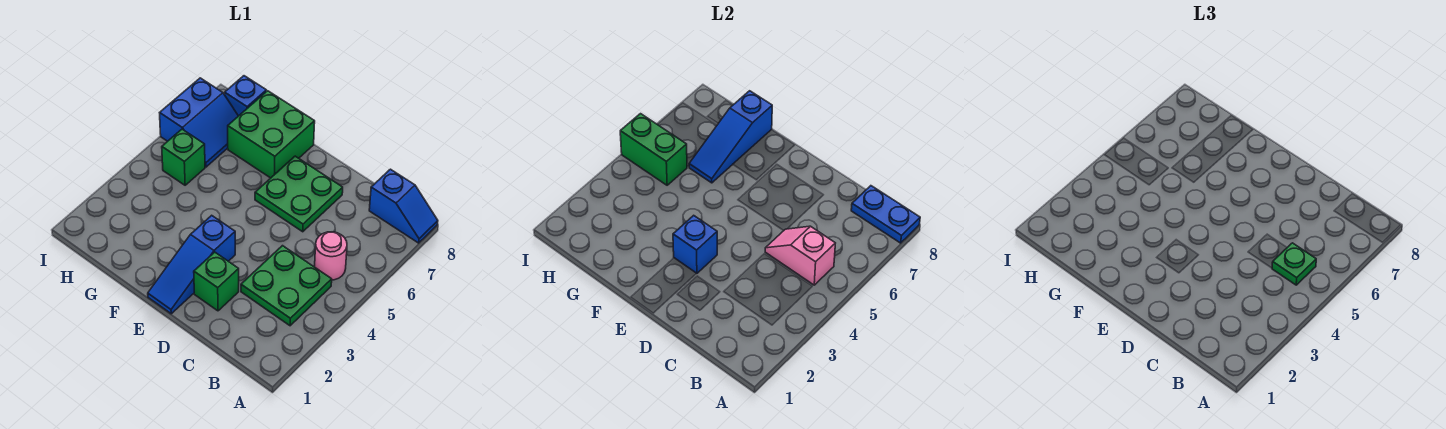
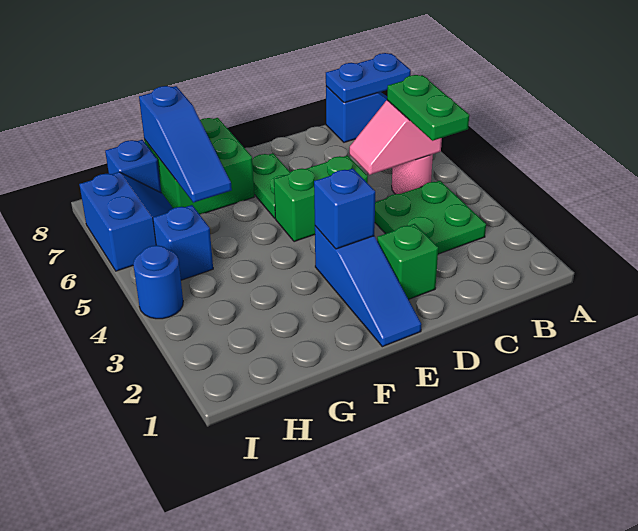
green plate B5 level 3 -> green plate B4:B5 level 3
green plate D6:E7 level 1 -> green plate E6:E7 level 1
green brick H5 level 1 -> blue brick H5 level 1
green brick H5:I5 level 2 -> green brick D5:E5 level 1
none -> blue round brick I4 level 1

